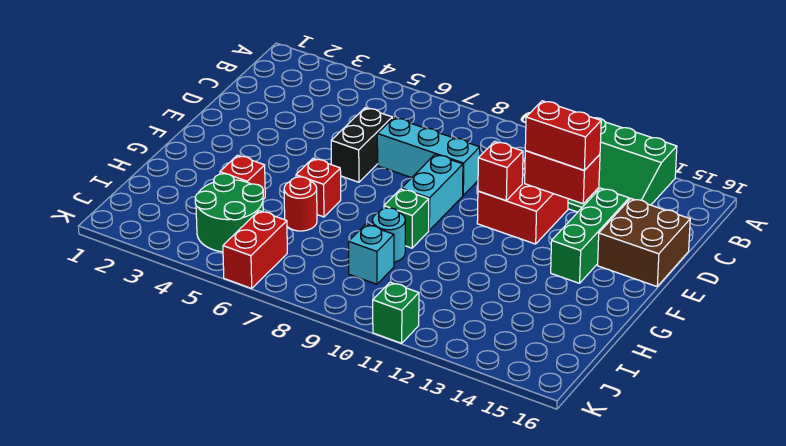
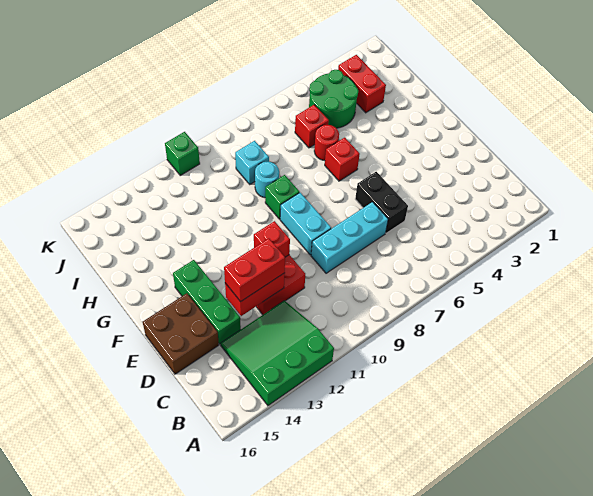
red brick H4 level 1 -> red brick I6 level 1
red brick J6:K6 level 1 -> red brick I3:J3 level 1

